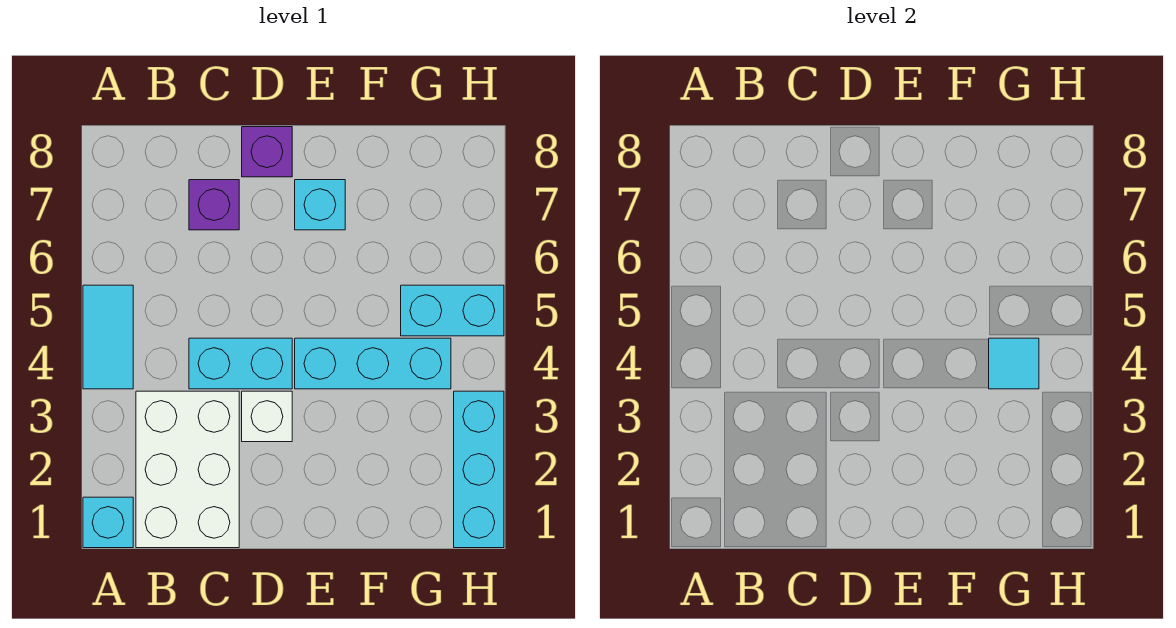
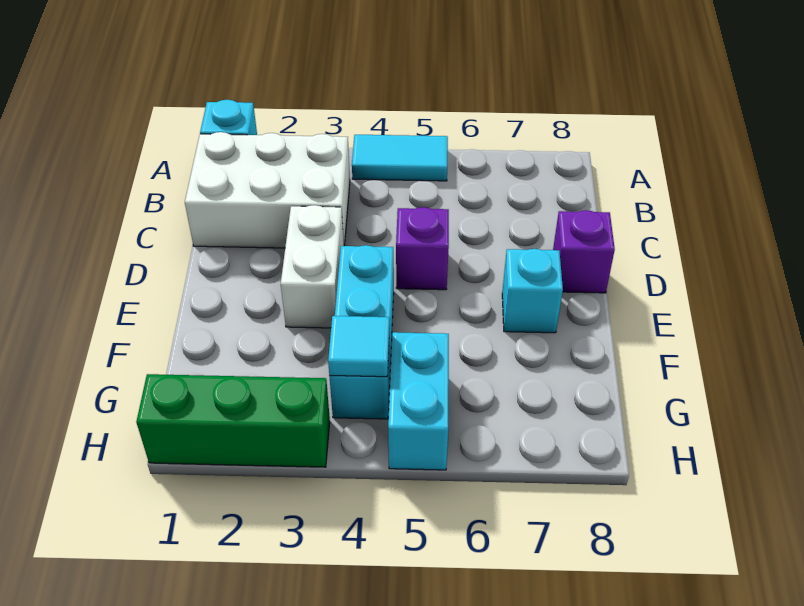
cyan brick C4:D4 level 1 -> none
purple brick C7 level 1 -> purple brick D5 level 1
white brick D3 level 1 -> white brick D3:E3 level 1
cyan brick H1:H3 level 1 -> green brick H1:H3 level 1

